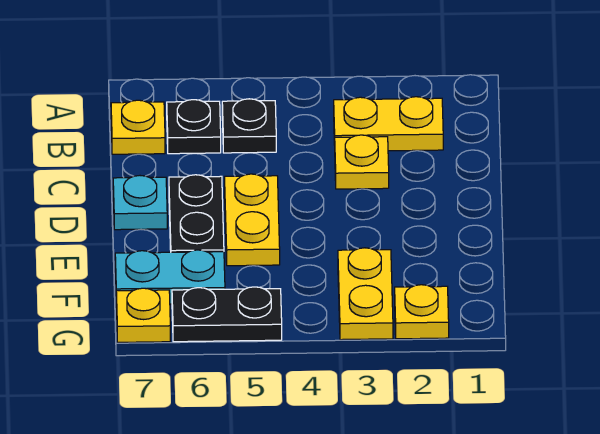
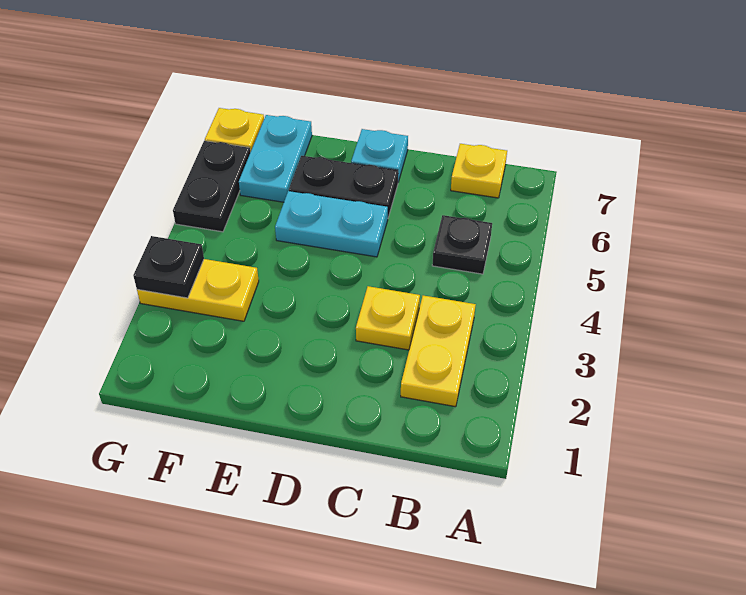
black plate B6 level 1 -> black plate G3 level 2
yellow plate D5:E5 level 1 -> cyan plate D5:E5 level 1
yellow plate G2 level 1 -> none

